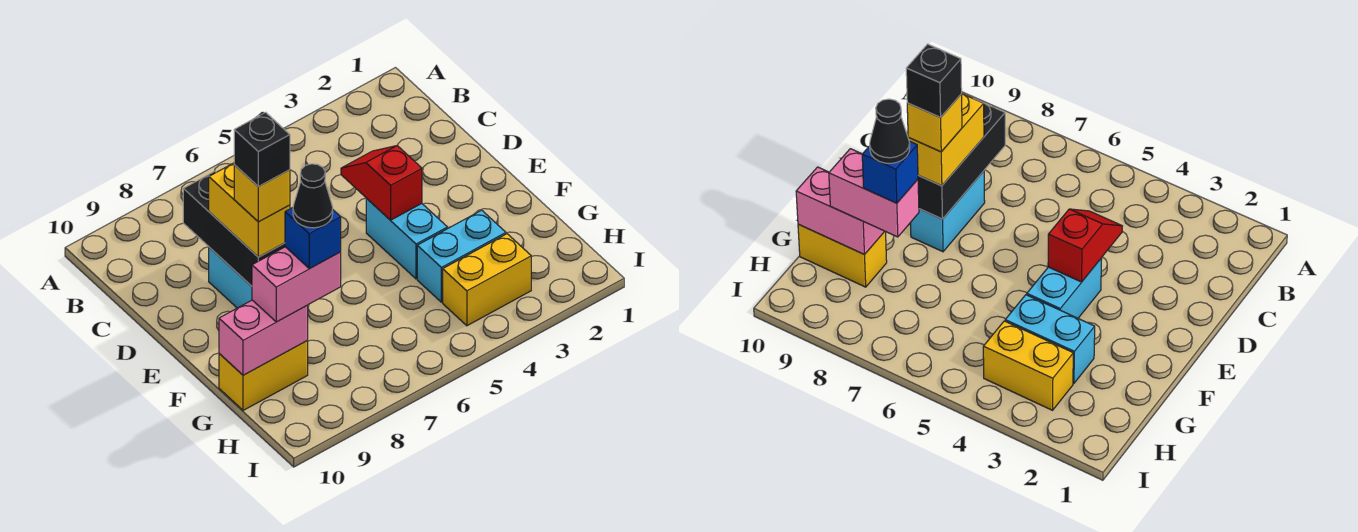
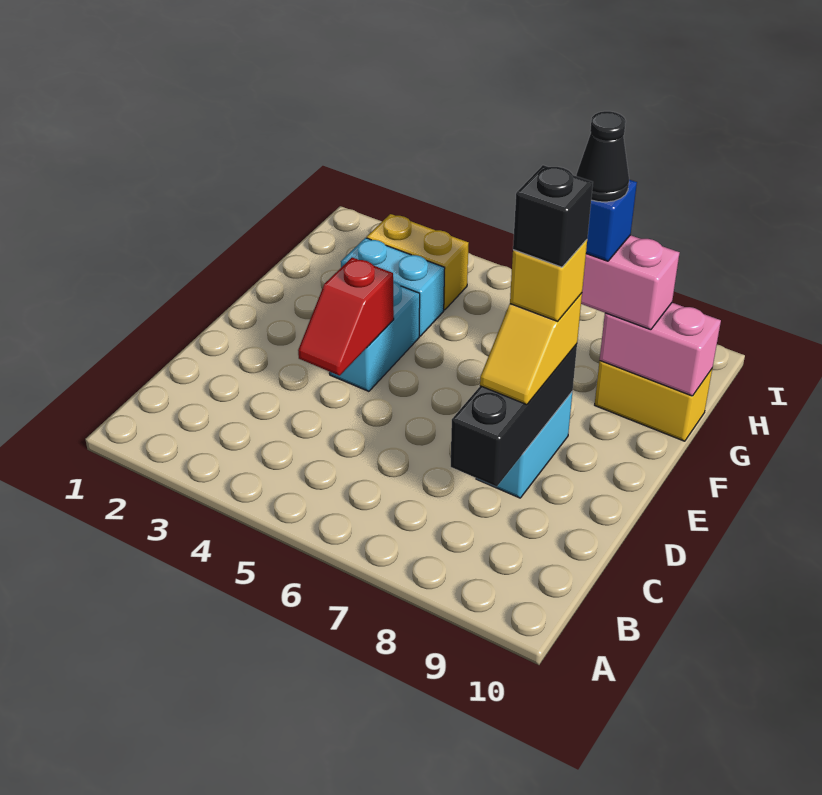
yellow brick D8:E8 level 3 -> yellow slope D8:E8 level 3 top E

